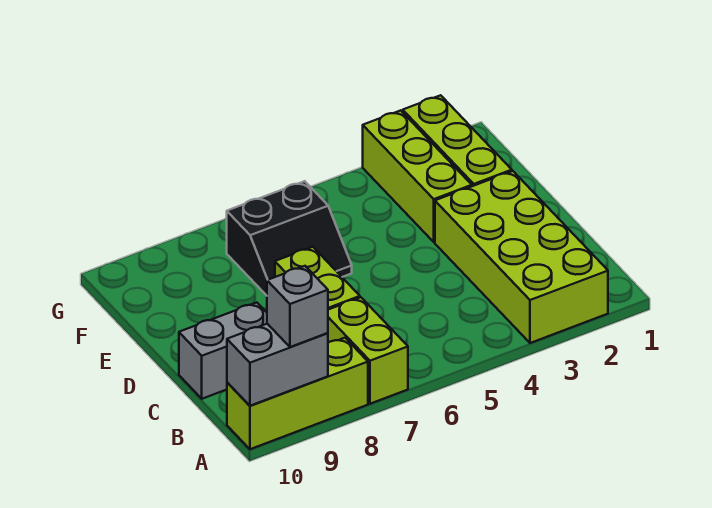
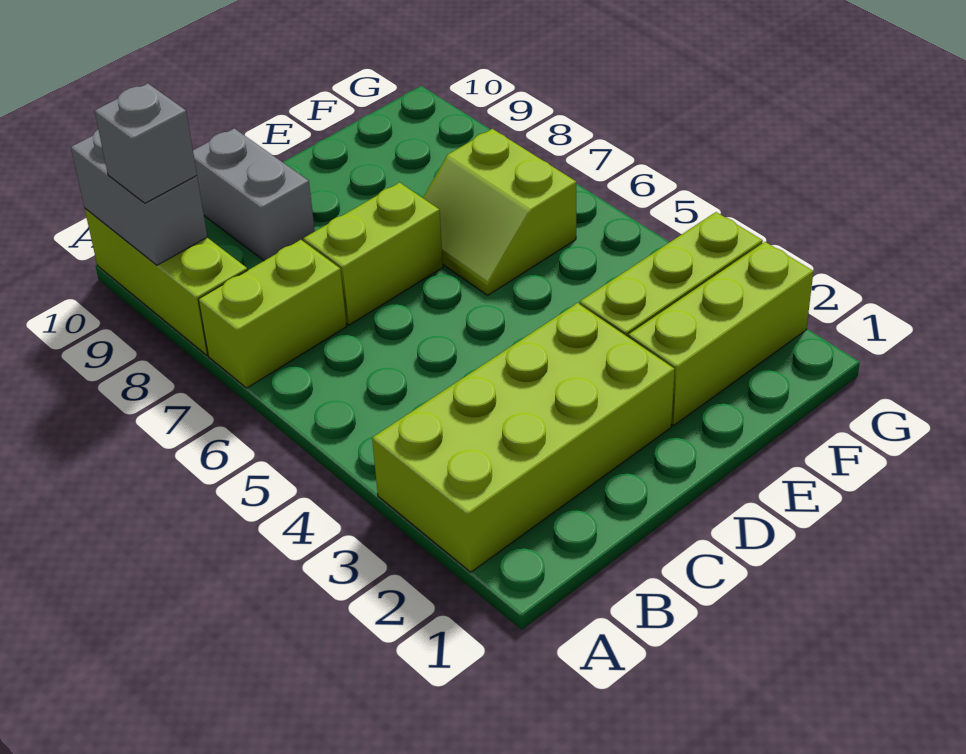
black slope E6:F7 level 1 top F -> lime slope E6:F7 level 1 top F

